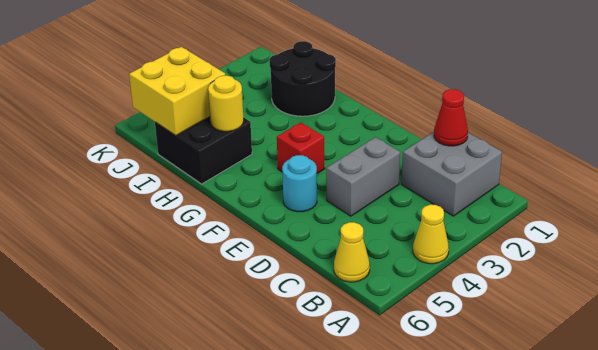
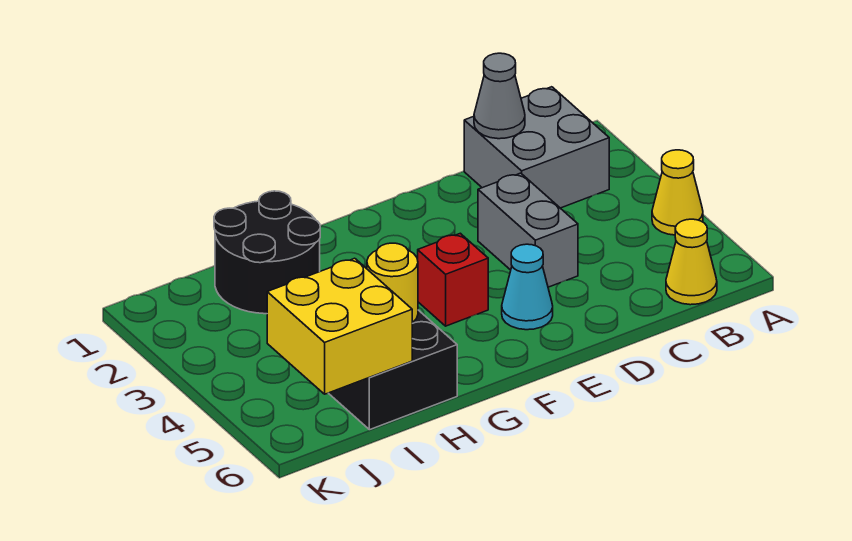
red cone C1 level 2 -> grey cone C1 level 2
cyan round brick E5 level 1 -> cyan cone E5 level 1

